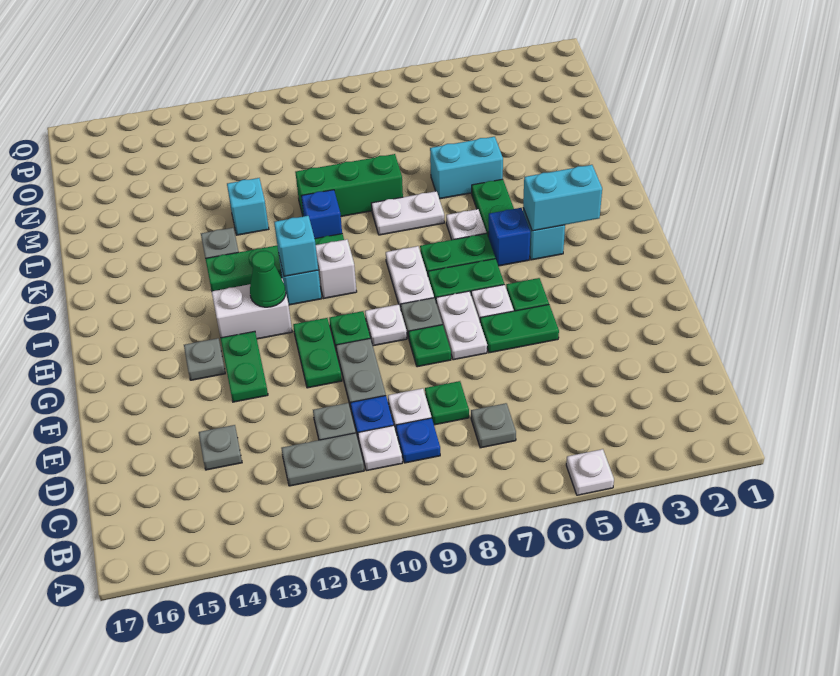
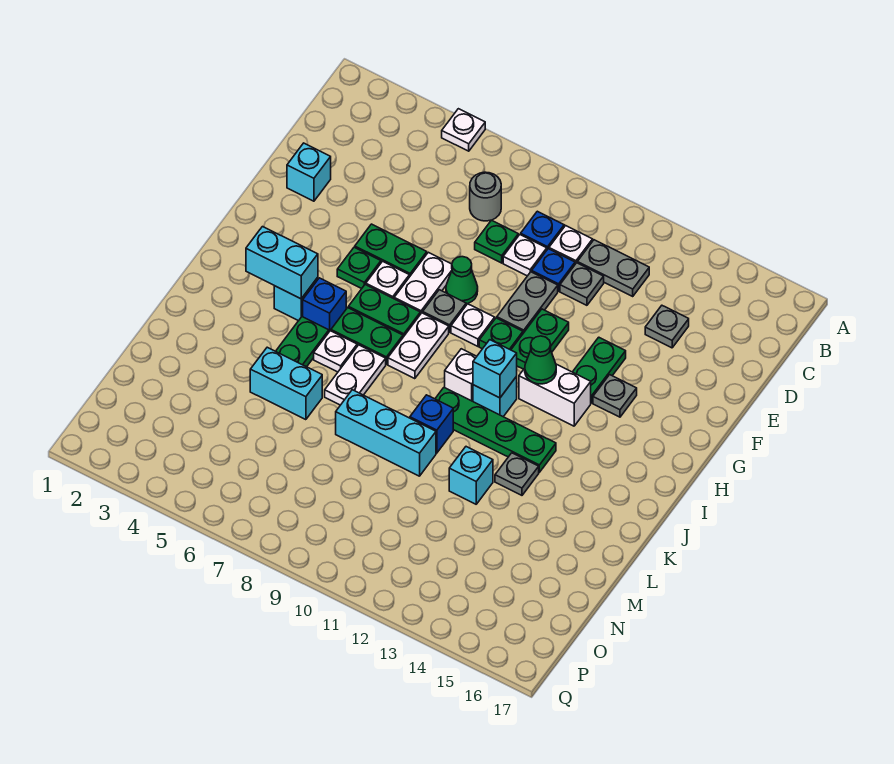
grey plate C7 level 1 -> grey round brick C7 level 1
none -> cyan brick E2 level 1
green plate F8 level 1 -> green cone F8 level 1
white plate K7:K8 level 1 -> white plate J7:K7 level 1
green brick L8:L10 level 1 -> cyan brick L8:L10 level 1

